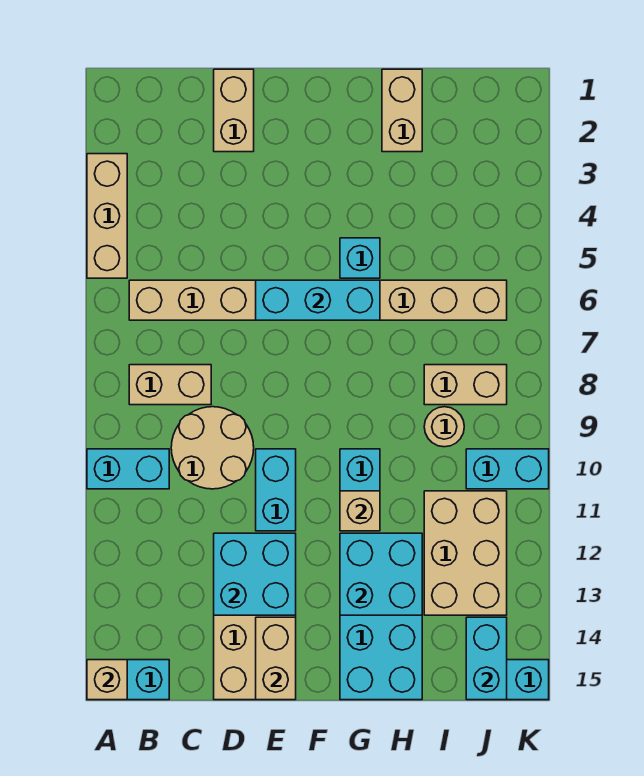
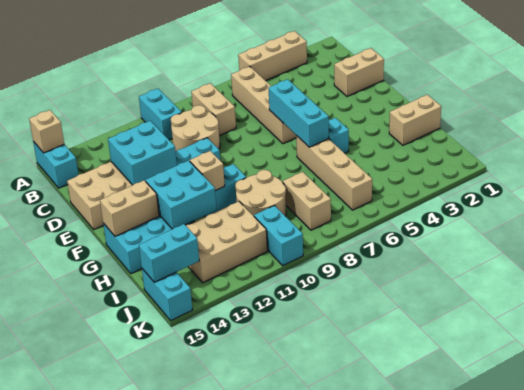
tan brick E14:E15 level 2 -> tan brick G14:G15 level 2
tan round brick I9 level 1 -> tan round brick H9:I10 level 1

